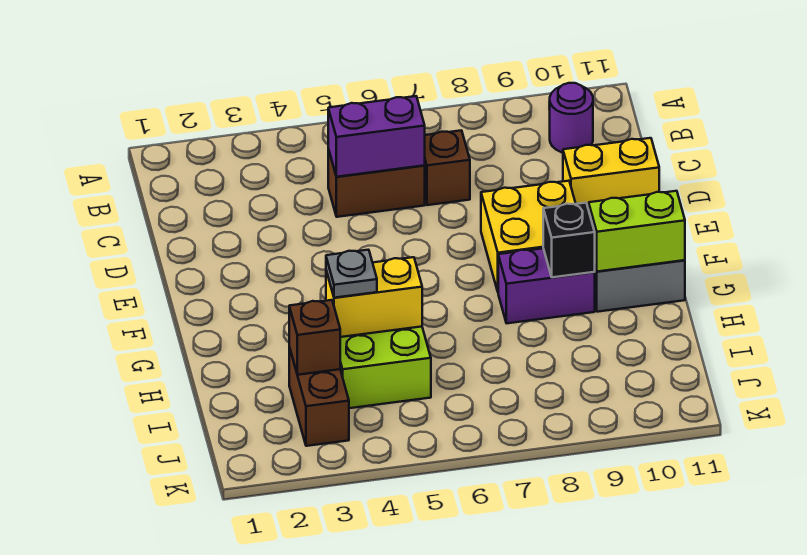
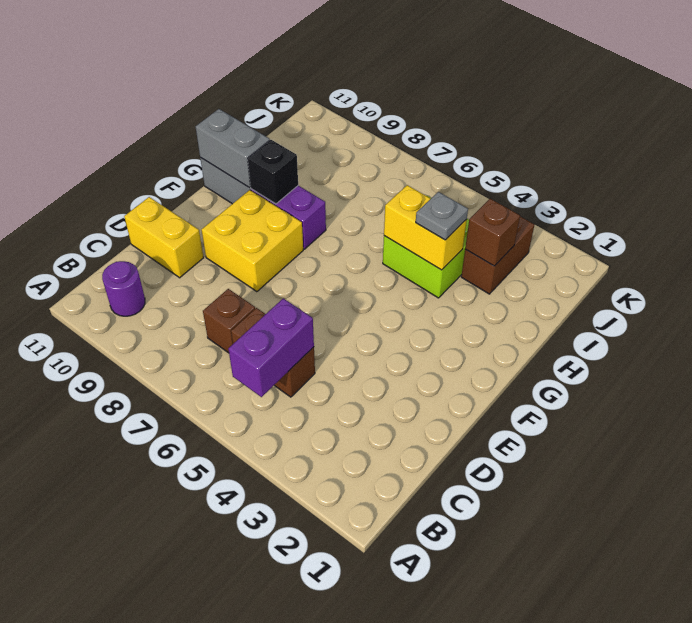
purple brick C5:C6 level 2 -> purple brick B5:C5 level 2
lime brick G10:G11 level 2 -> grey brick G10:G11 level 2

